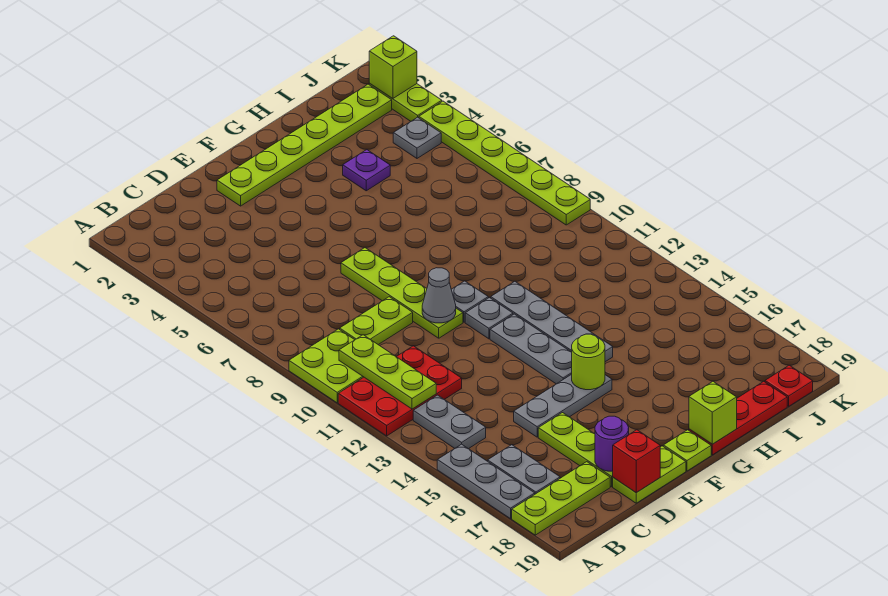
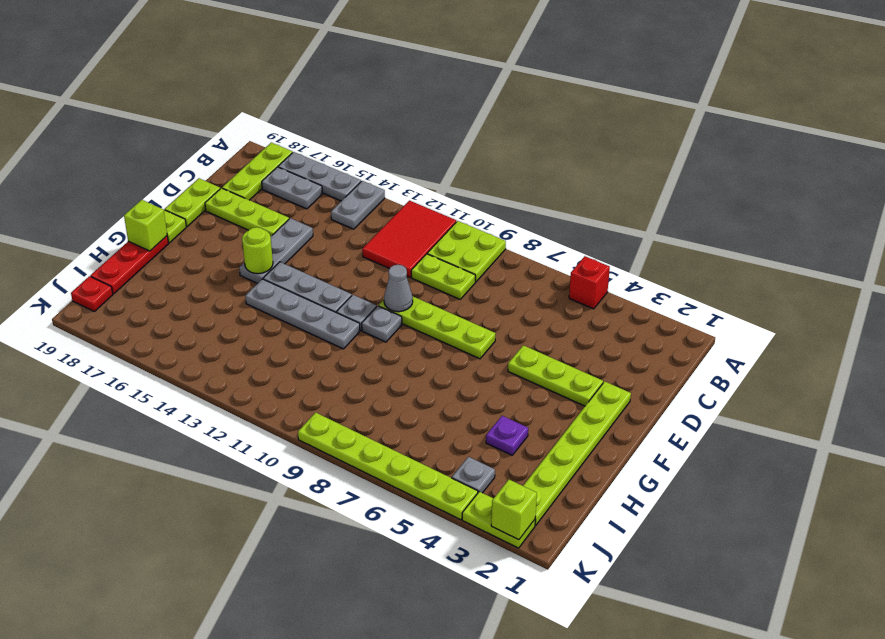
red plate A11:C12 level 1 -> red tile A11:C12 level 1
lime plate B10:B12 level 2 -> lime plate E3:E5 level 1
grey plate B13:B14 level 1 -> grey plate A14:B14 level 1
lime plate C9:D9 level 1 -> lime plate C9:C10 level 1
purple round brick D18 level 2 -> none
red brick D19 level 2 -> red brick A5 level 1

